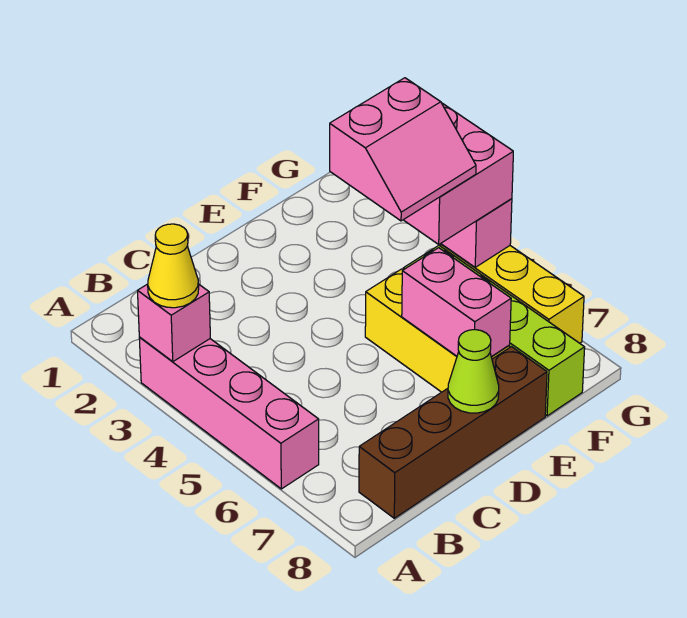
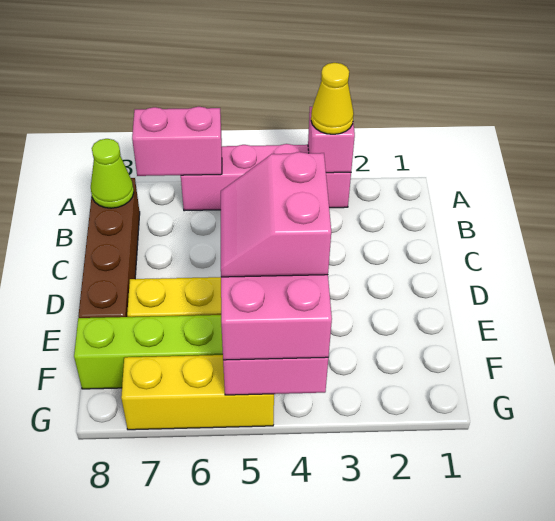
lime cone D8 level 2 -> lime cone B8 level 2
pink brick E6:E7 level 2 -> pink brick A6:A7 level 2

